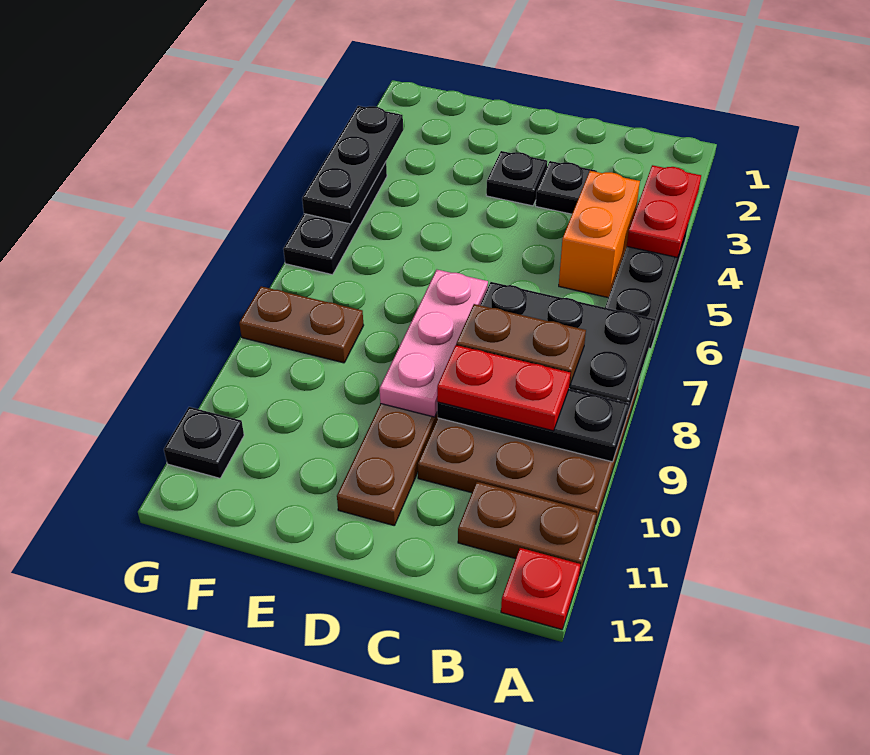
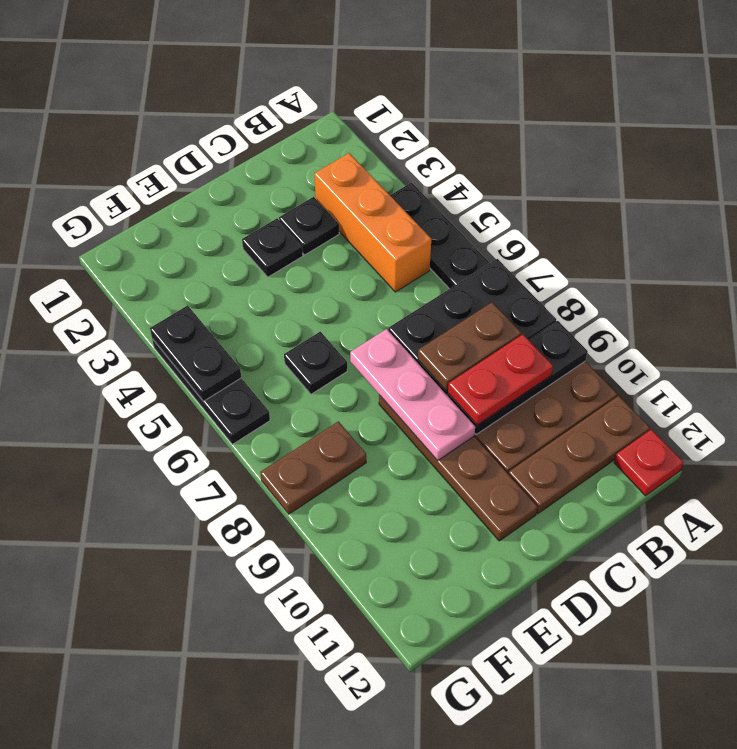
red plate A3:A4 level 2 -> none
brown plate A11:B11 level 1 -> brown plate A11:C11 level 1
orange brick B4:B5 level 1 -> orange brick B3:B5 level 1
black plate G3:G5 level 2 -> black plate G4:G5 level 2
black plate G11 level 1 -> black plate E6 level 1

